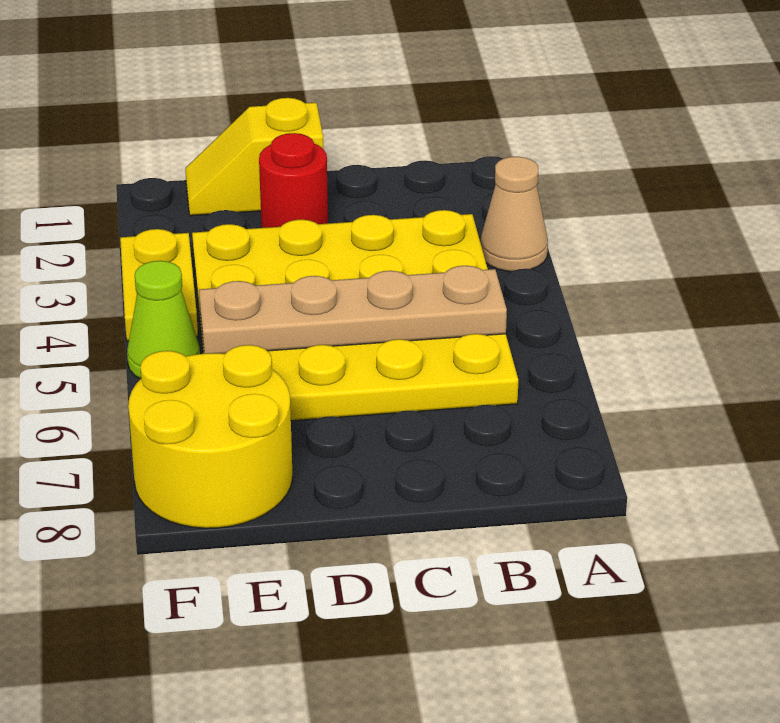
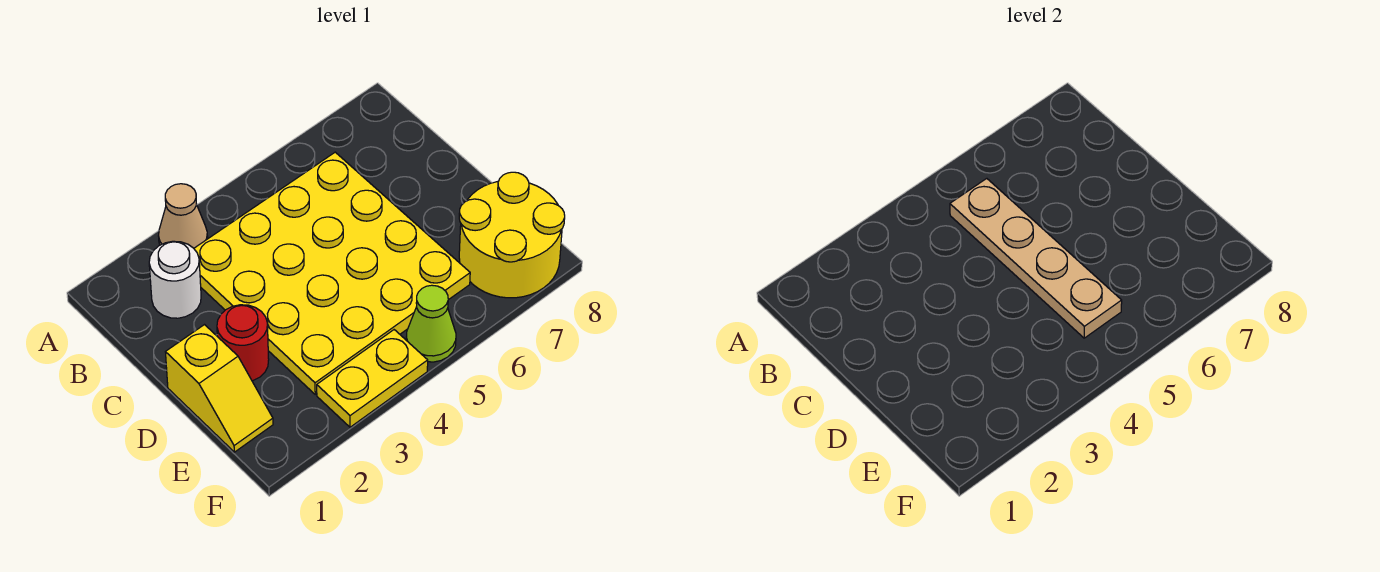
none -> white round brick B2 level 1

